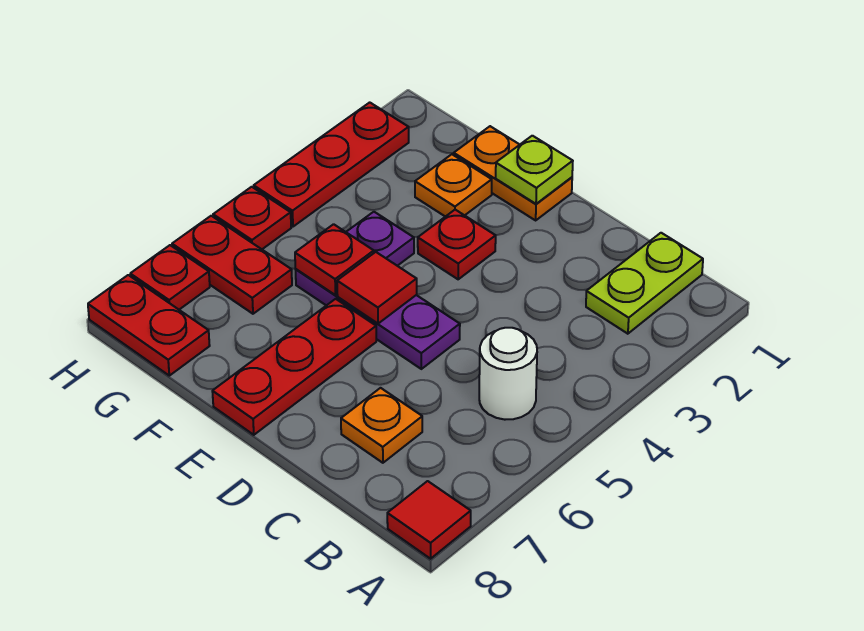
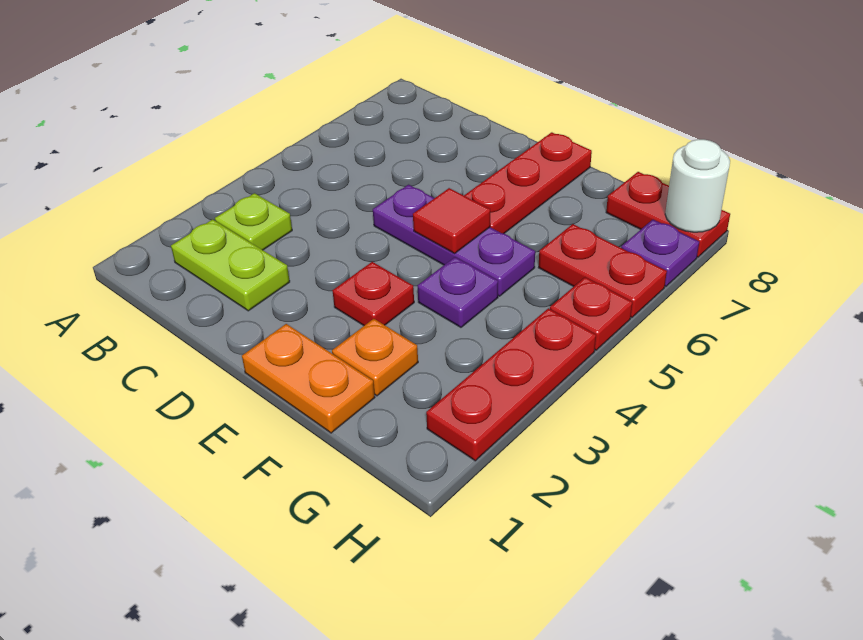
red tile A8 level 1 -> none
lime plate B1:B2 level 1 -> lime plate B2:C2 level 1
white round brick B5 level 1 -> white round brick H8 level 2
orange plate C7 level 1 -> none
lime plate E1 level 2 -> lime plate B3 level 1
red plate F5 level 2 -> none
red plate H7 level 1 -> purple plate H7 level 1

